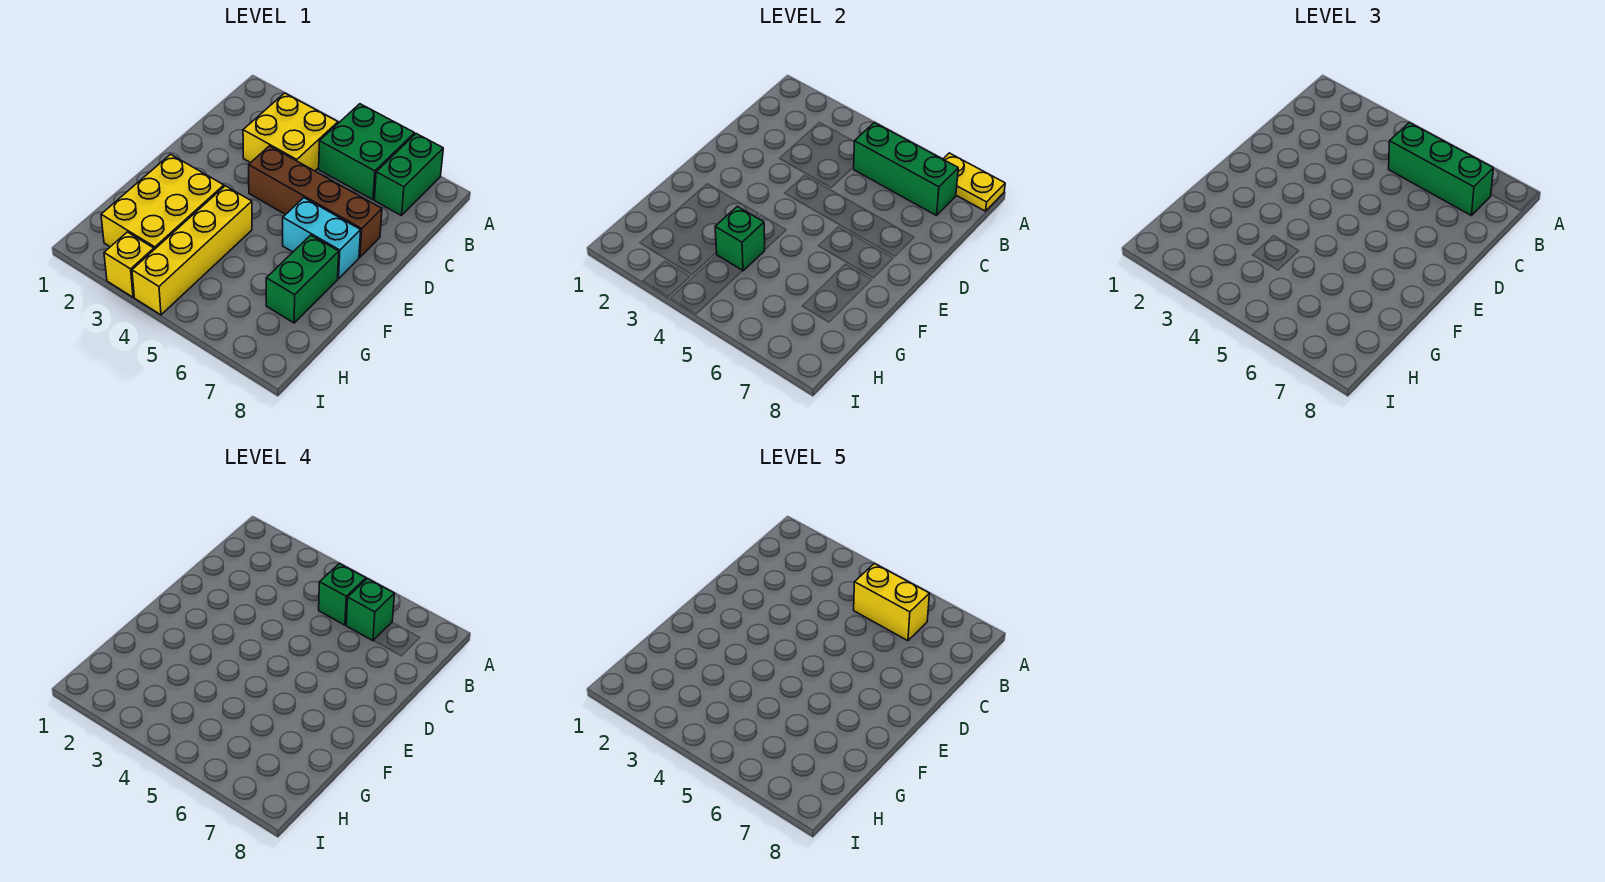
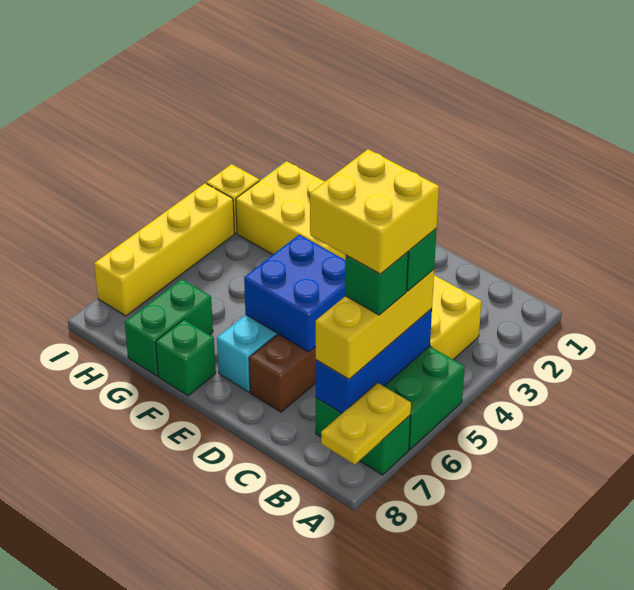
green brick B5:B7 level 2 -> blue brick B5:B7 level 2
green brick B5:B7 level 3 -> yellow brick B5:B7 level 3
yellow brick B5:B6 level 5 -> yellow brick B5:C6 level 5
none -> blue brick D5:E6 level 2
yellow brick F4:I4 level 1 -> yellow brick I4:I7 level 1
green brick F7:G7 level 1 -> green brick G7:G8 level 1
green brick G4 level 2 -> green brick F8 level 1

